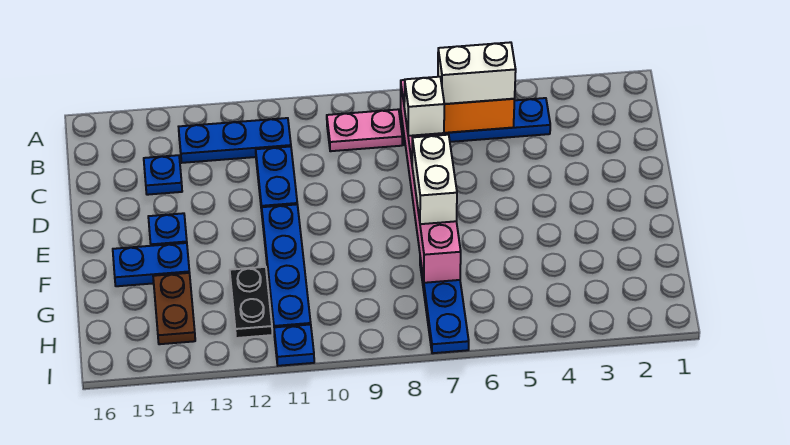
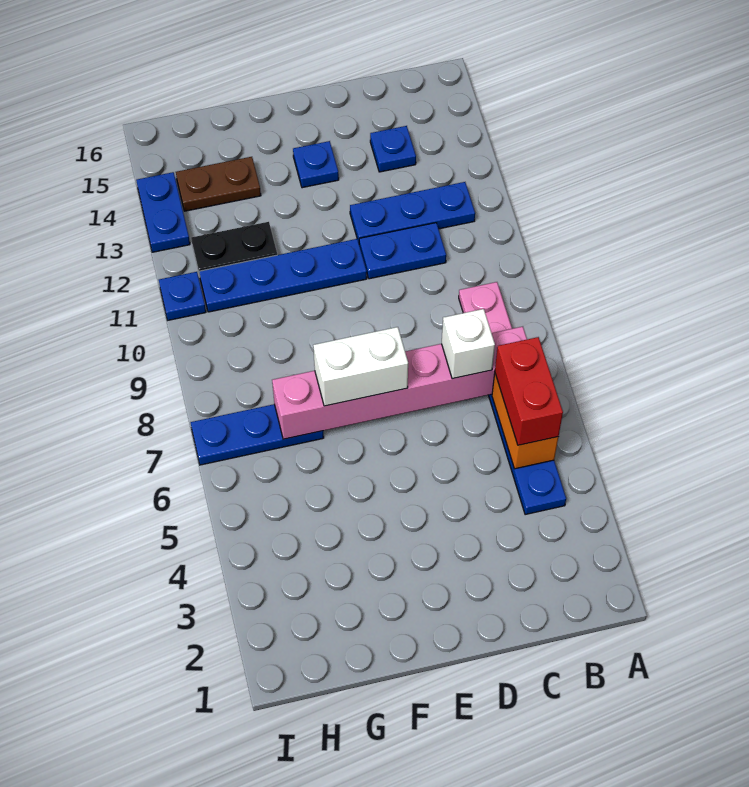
white brick B5:B6 level 3 -> red brick B5:B6 level 3
blue plate B11:B13 level 1 -> blue plate B12:D12 level 1
blue plate F14:F15 level 1 -> blue plate I13:I14 level 1

